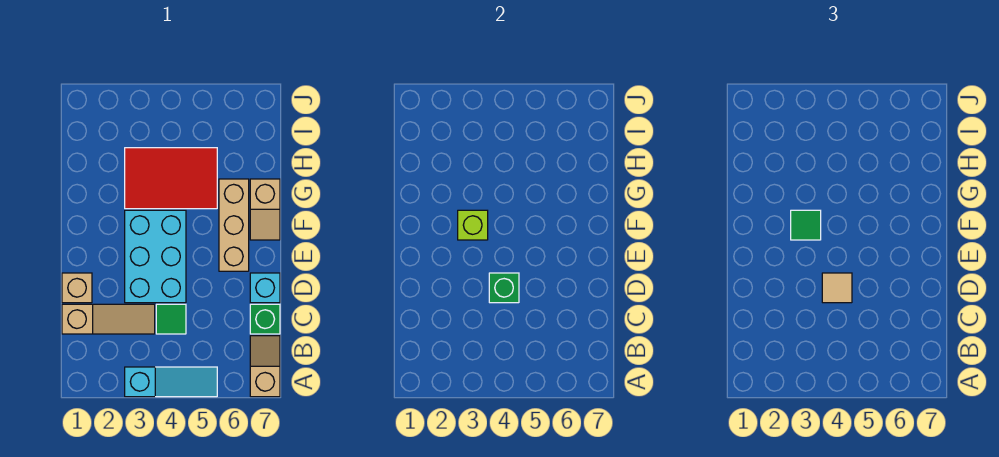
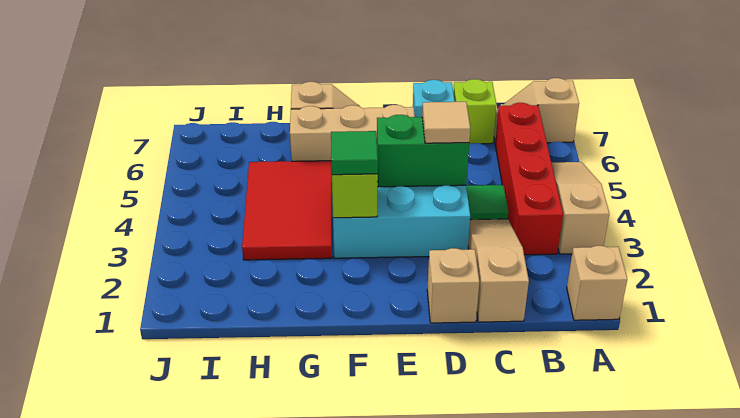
none -> tan brick A1 level 1
cyan slope A3:A5 level 1 top 3 -> tan slope A3:A5 level 1 top 3
none -> red brick B3:B6 level 1
green brick C7 level 1 -> lime brick C7 level 1
green brick D4 level 2 -> green brick D4:E4 level 2

